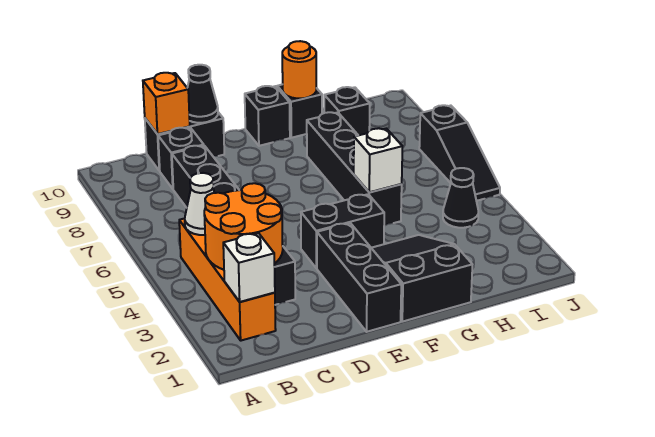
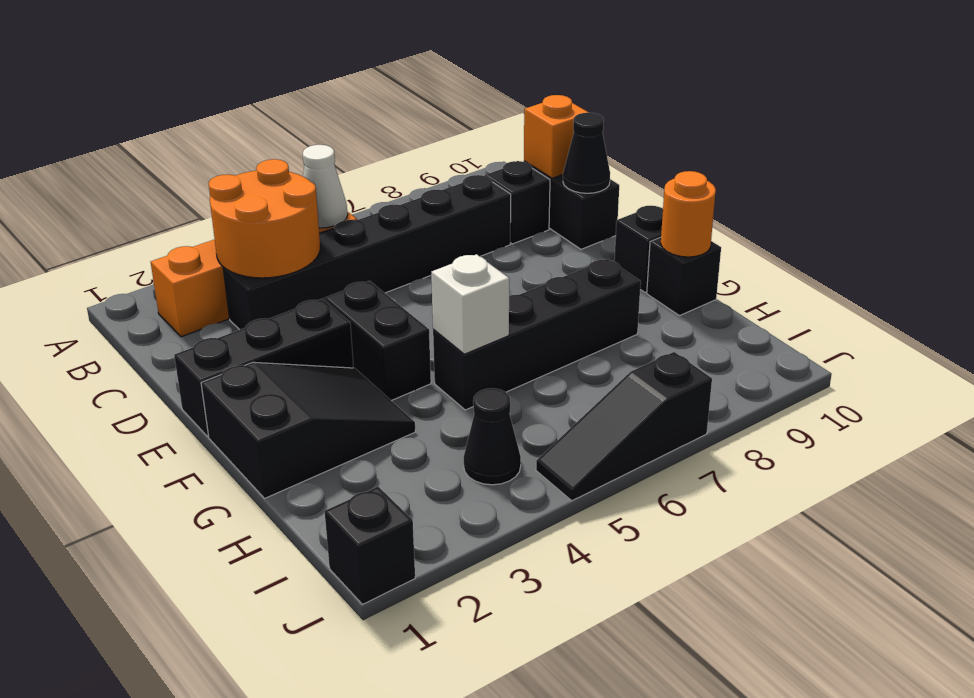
white brick B2 level 2 -> none
black brick H9 level 1 -> black brick J1 level 1

